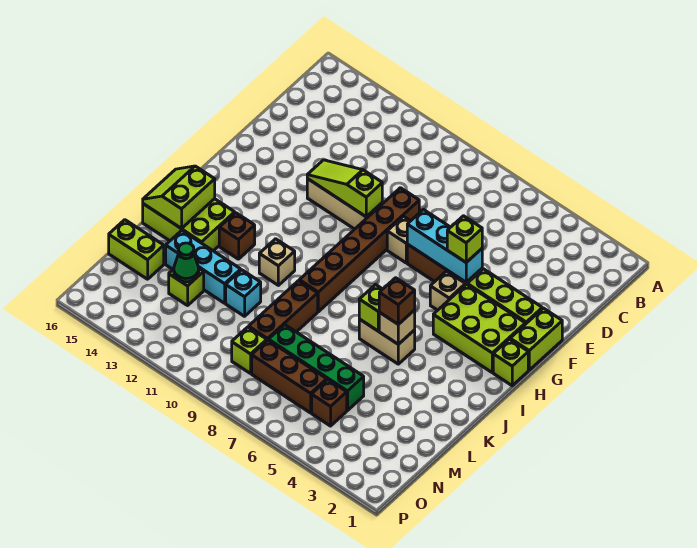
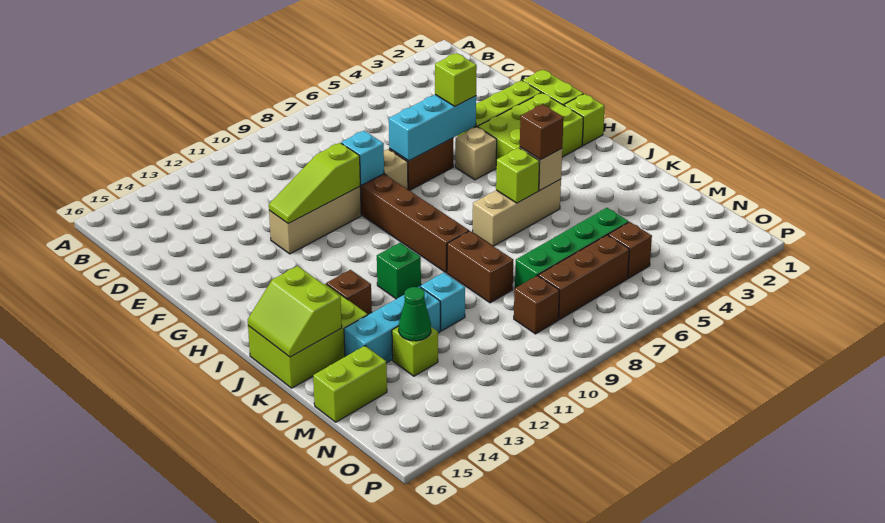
none -> cyan brick F9 level 2
tan brick J5:J6 level 1 -> tan brick J5:J7 level 1
tan brick J11 level 1 -> green brick J11 level 1
brown brick K9:M9 level 1 -> brown brick K9:L9 level 1
lime brick N9 level 1 -> brown brick N9 level 1

